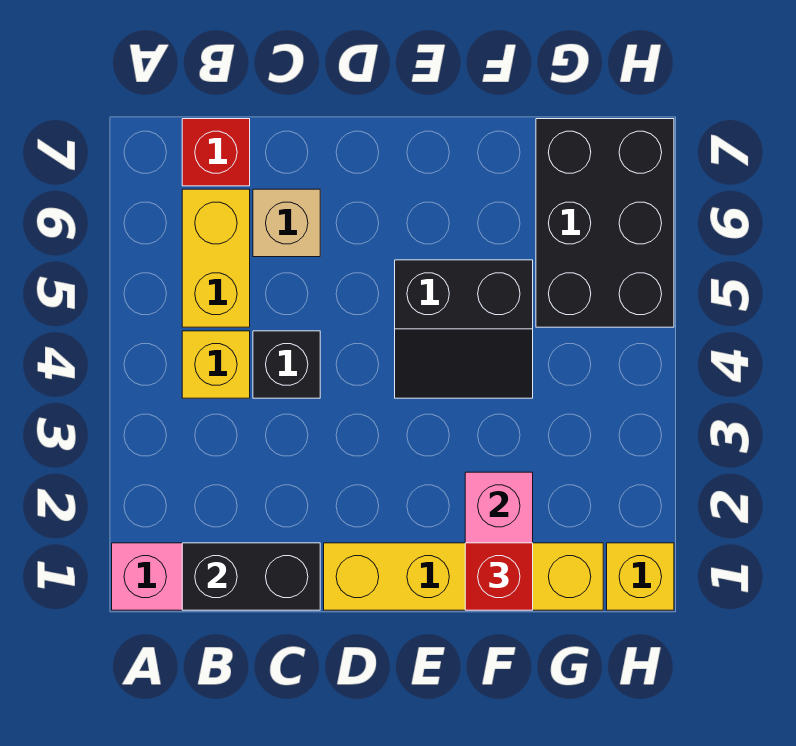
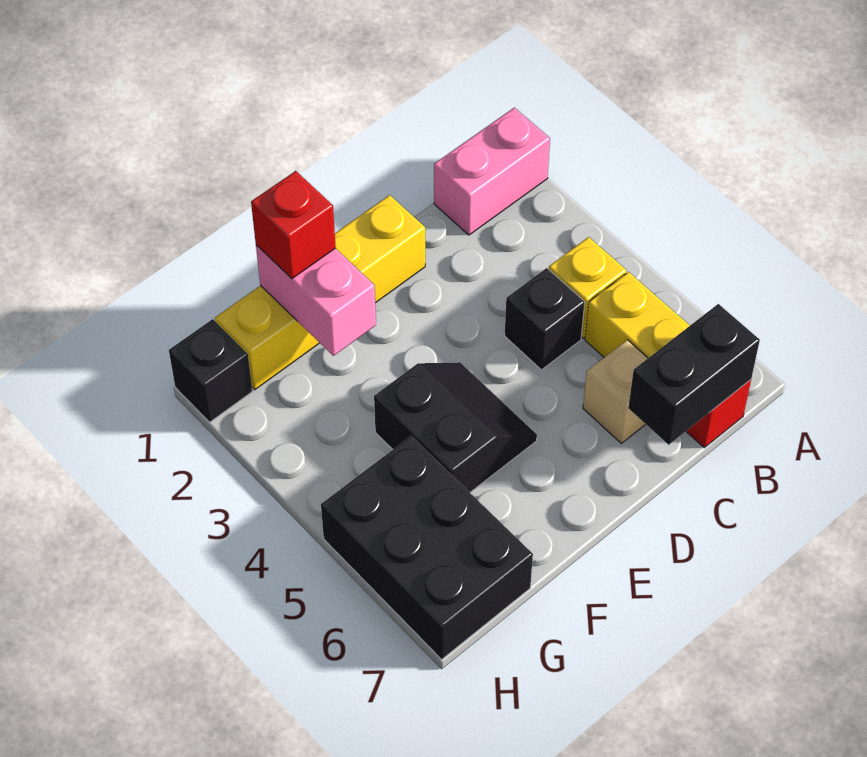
black brick B1:C1 level 2 -> black brick B7:C7 level 2
black slope E4:F5 level 1 top 5 -> black slope E4:F5 level 1 top F
yellow brick H1 level 1 -> black brick H1 level 1

